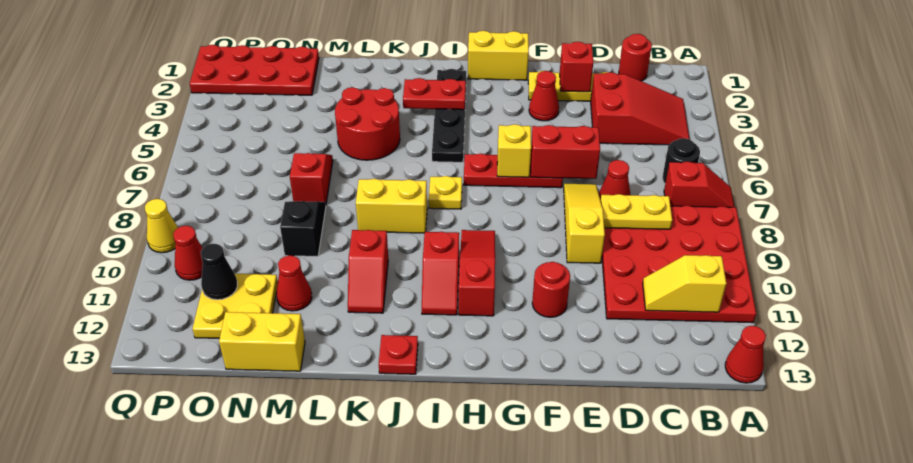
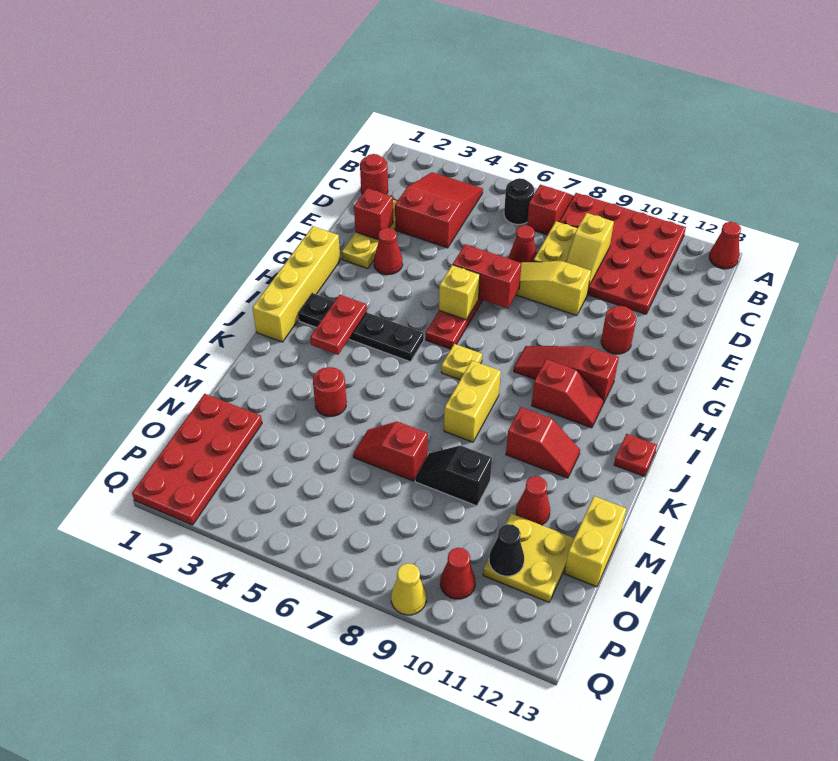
yellow slope B11:C11 level 2 top B -> yellow slope C9:D9 level 2 top C
red brick E6:F6 level 2 -> red brick F6:F7 level 2
yellow brick G1:H1 level 1 -> yellow brick G1:J1 level 1
red round brick K4:L5 level 1 -> red round brick L4 level 1

